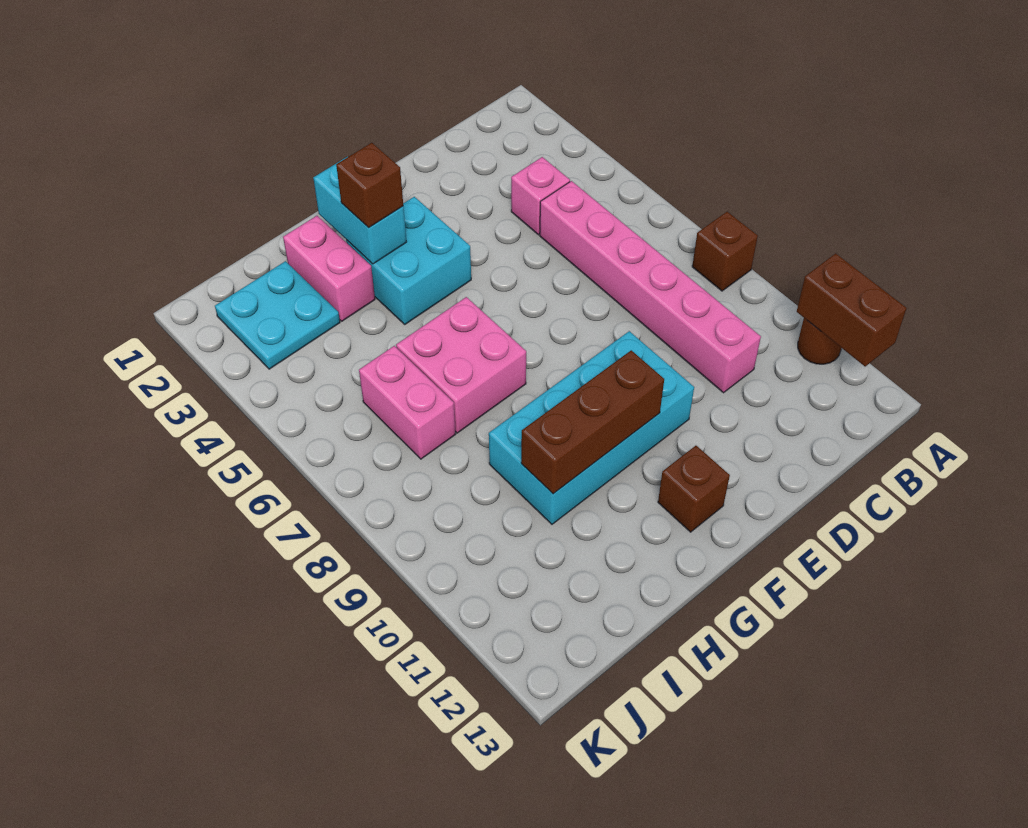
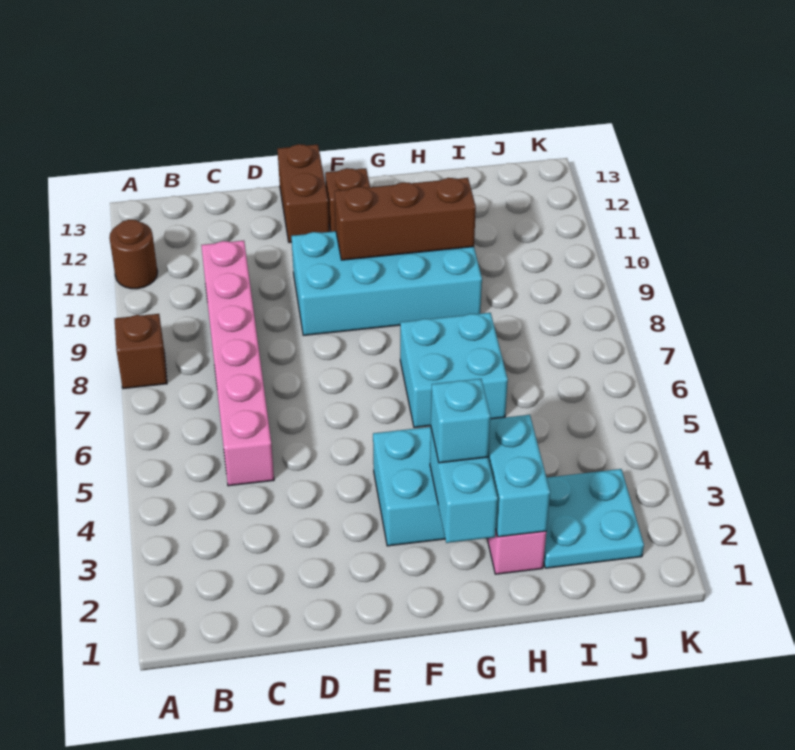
brown brick A11:A12 level 2 -> brown brick E12:E13 level 1
pink brick C4 level 1 -> none
brown brick G3 level 3 -> cyan brick G3 level 3
pink brick G6:H7 level 1 -> cyan brick G6:H7 level 1
none -> cyan brick H2:H3 level 2
pink brick I6:I7 level 1 -> none

